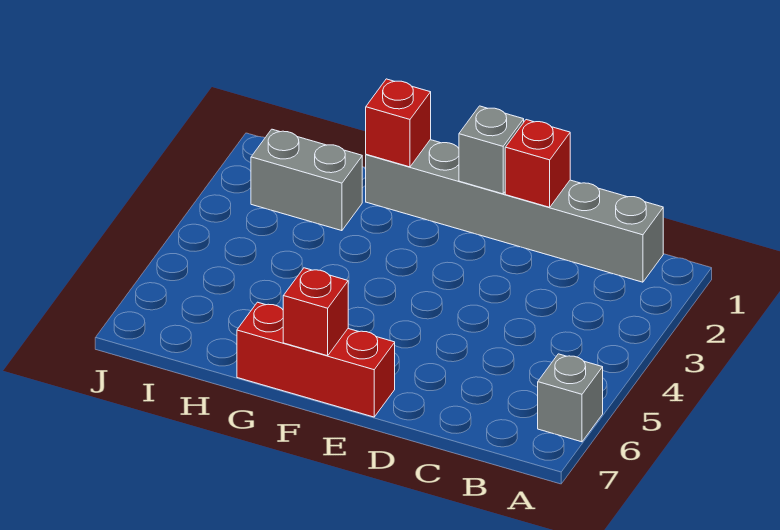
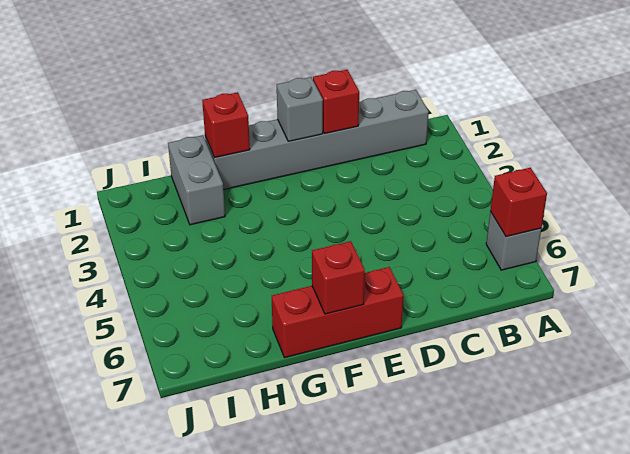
none -> red brick A6 level 2
grey brick H2:I2 level 1 -> grey brick H1:H2 level 1

